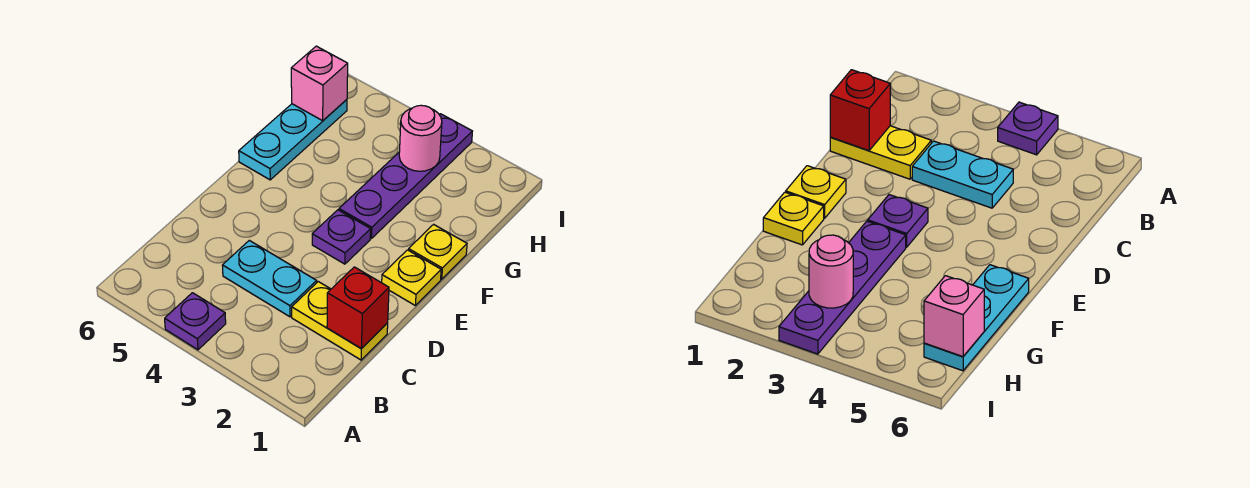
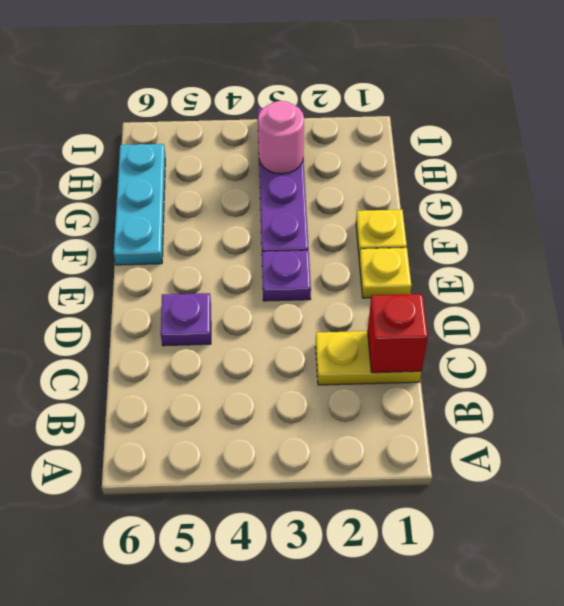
purple plate A4 level 1 -> purple plate D5 level 1
cyan plate C3:C4 level 1 -> none
pink brick H6 level 2 -> none

